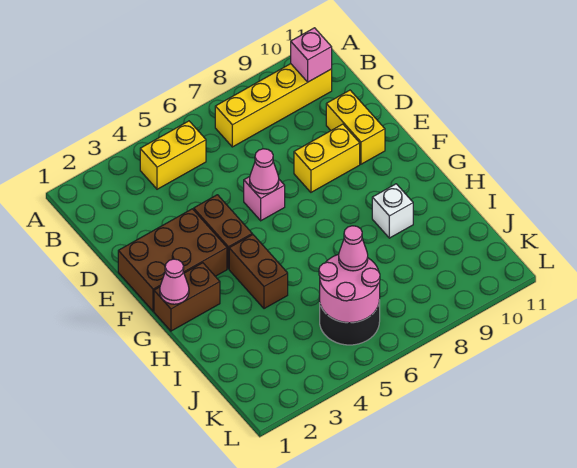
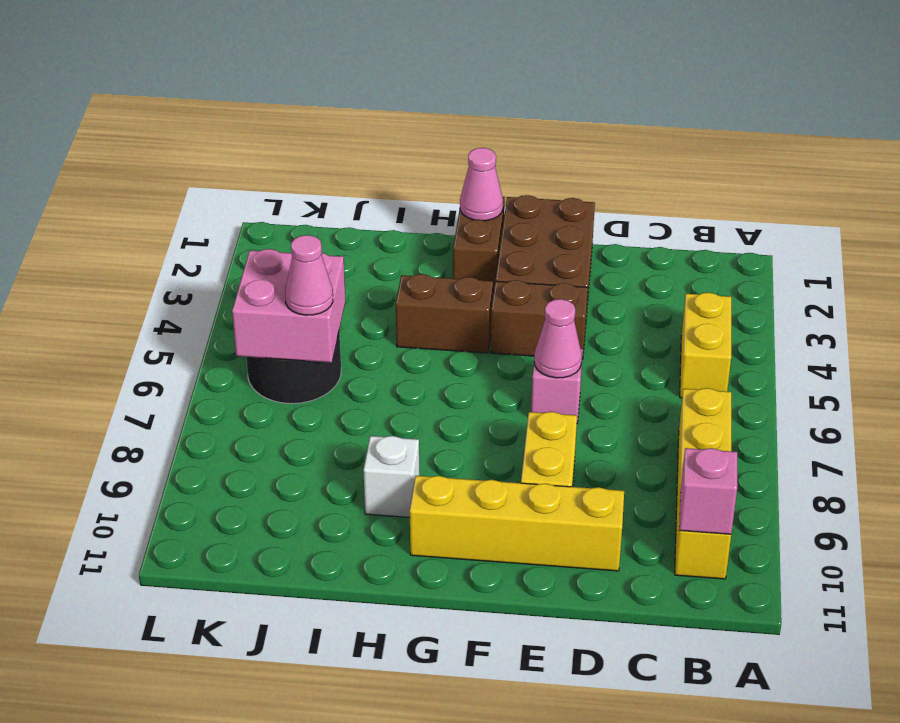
yellow brick D10:E10 level 1 -> yellow brick D10:G10 level 1
pink round brick J5:K6 level 2 -> pink brick J5:K6 level 2

